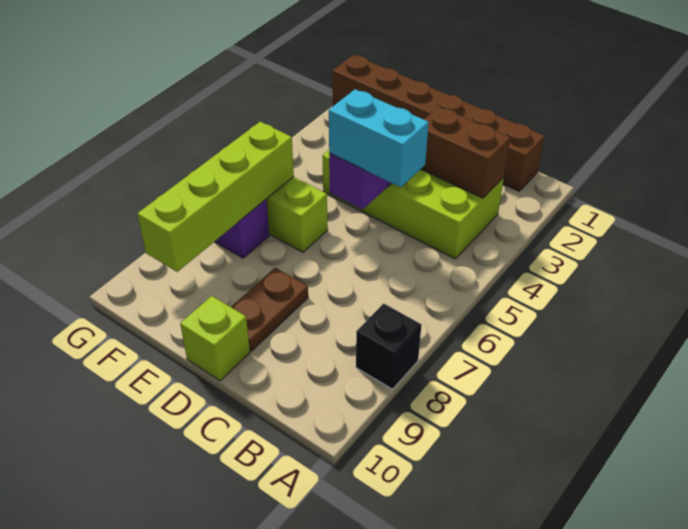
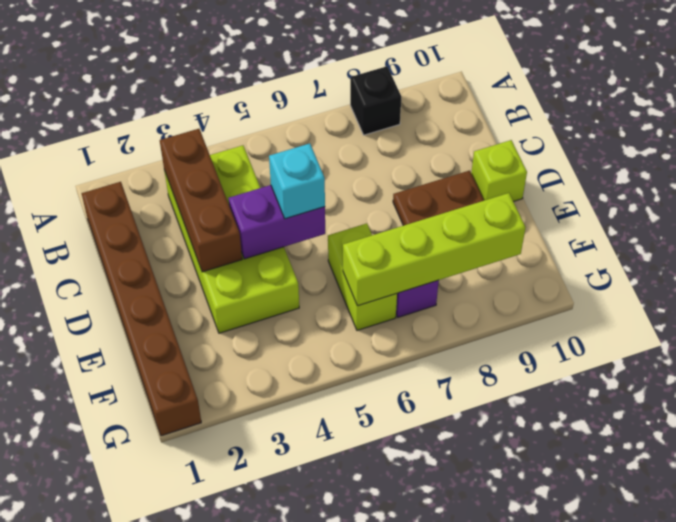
brown brick B3:C3 level 2 -> brown brick B3:D3 level 2
cyan brick C5:D5 level 3 -> cyan brick D5 level 3

